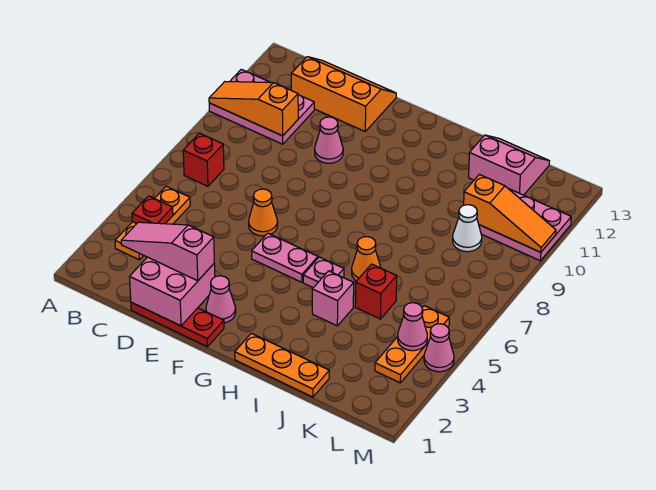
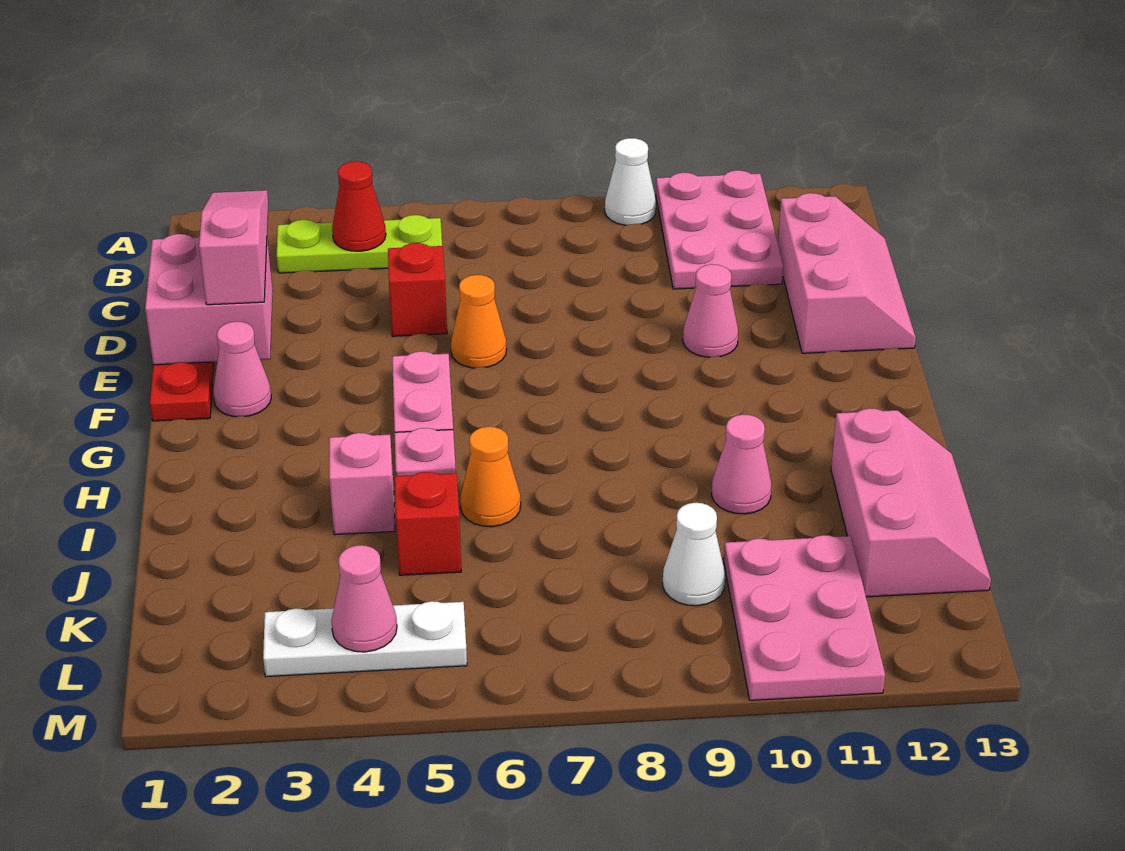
none -> white cone A9 level 1
orange slope A10:C10 level 2 top C -> none
orange plate B3:B5 level 1 -> lime plate B3:B5 level 1
red plate B4 level 2 -> red cone B4 level 2
red brick B7 level 1 -> red brick D5 level 1
orange slope C12:E13 level 1 top 12 -> pink slope C12:E13 level 1 top 12
orange plate H1:J1 level 1 -> none
pink slope J12:K13 level 1 top 12 -> pink slope I12:K13 level 1 top 12
orange slope K10:M10 level 2 top K -> none
orange plate L3:L5 level 1 -> white plate L3:L5 level 1
pink cone M4 level 1 -> pink cone I10 level 1

